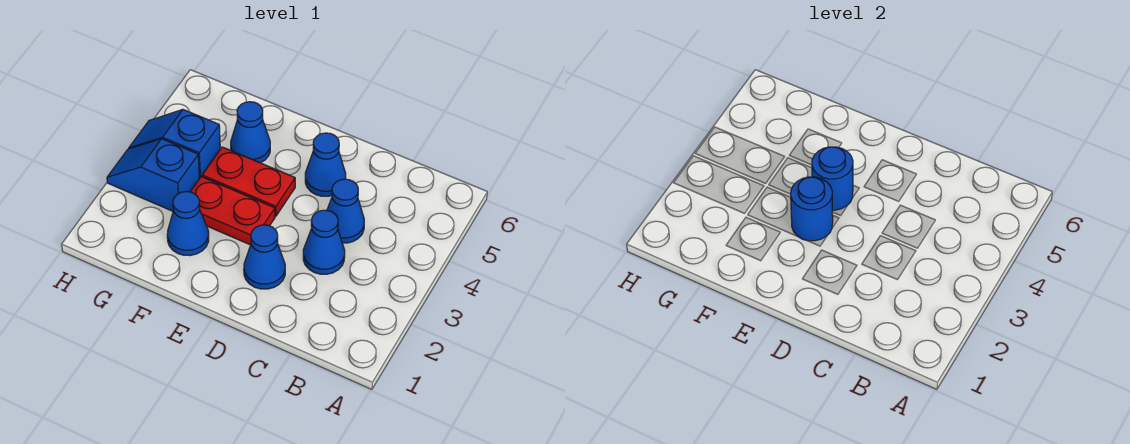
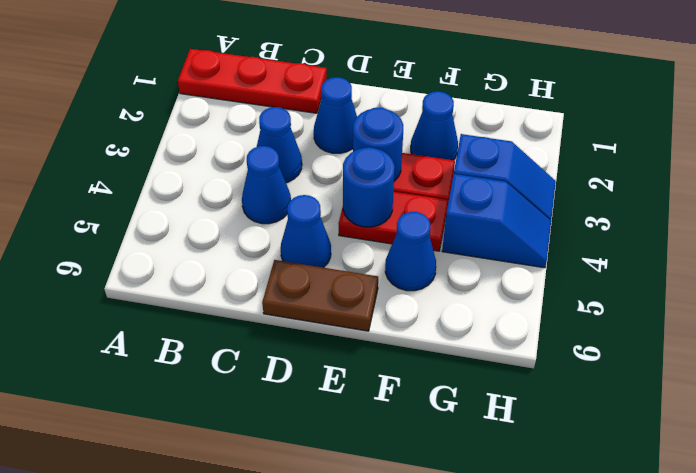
none -> red plate A1:C1 level 1
none -> brown plate D6:E6 level 1

